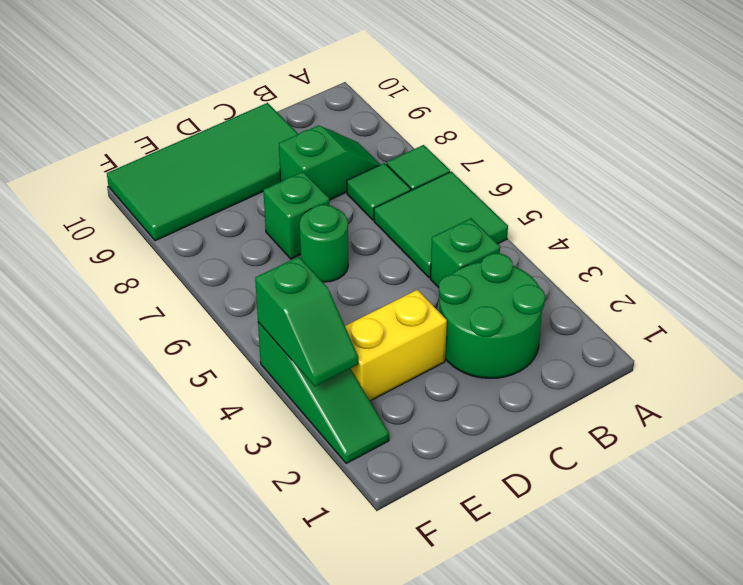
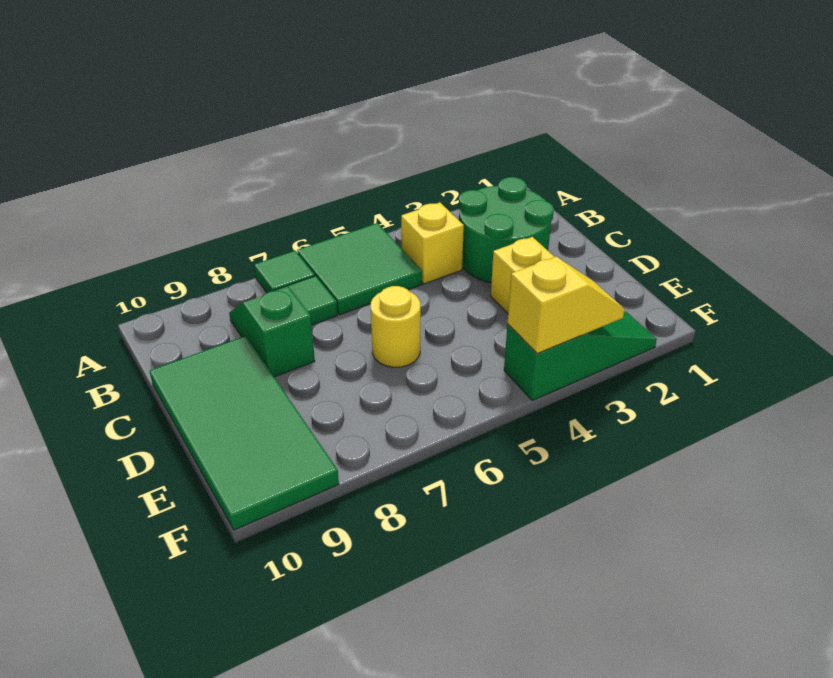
green brick B4 level 1 -> yellow brick B4 level 1
green round brick D6 level 1 -> yellow round brick D6 level 1
green brick D7 level 1 -> none
green slope F3:F4 level 2 top 4 -> yellow slope F3:F4 level 2 top 4

